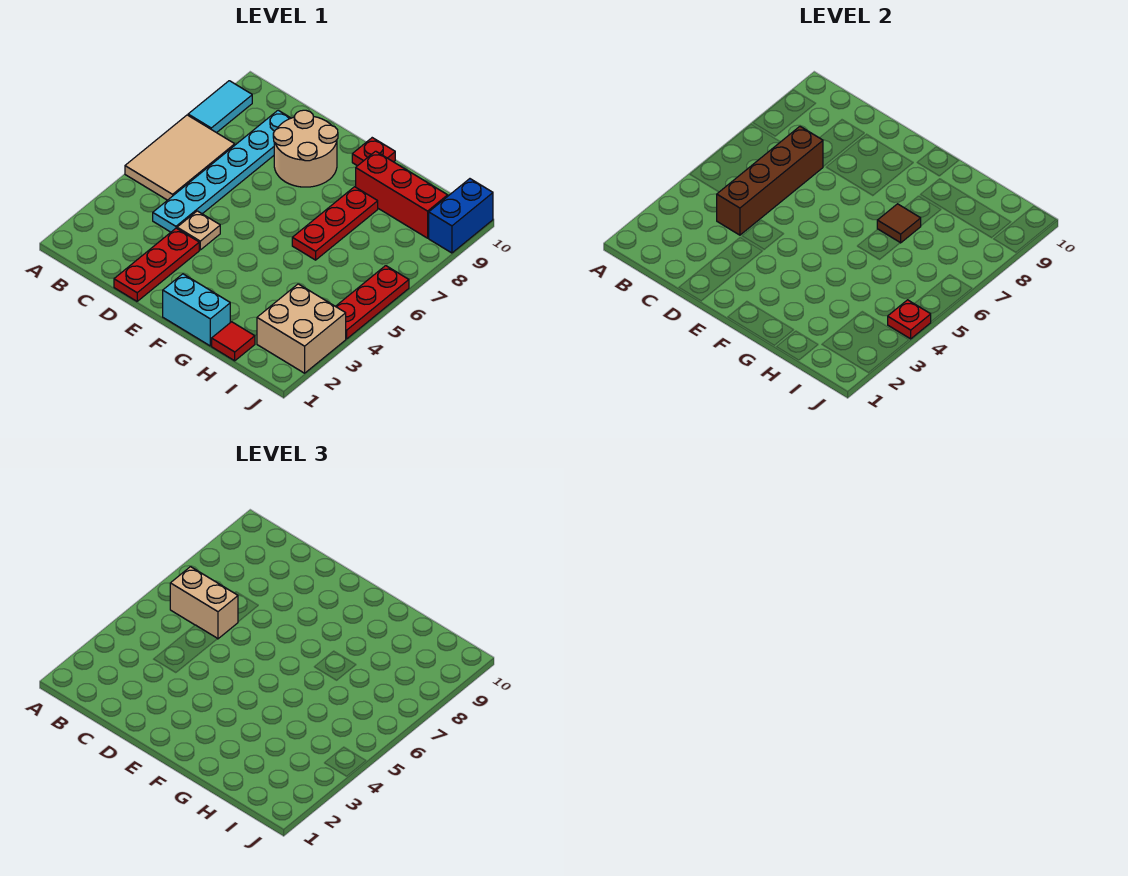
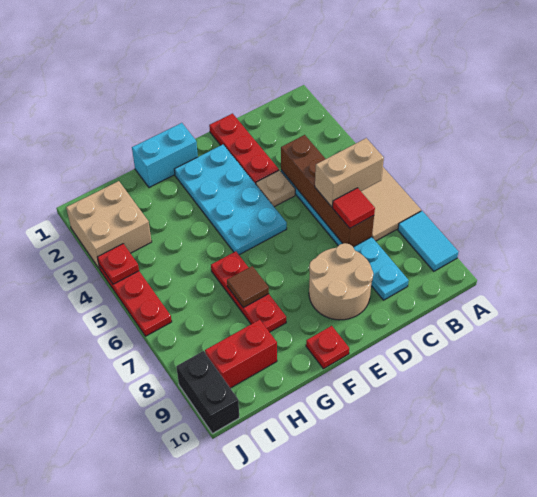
none -> cyan plate E2:F5 level 1
red brick G9:I9 level 1 -> red brick H9:I9 level 1
red tile H1 level 1 -> red tile C7 level 3
blue brick J9:J10 level 1 -> black brick J9:J10 level 1

